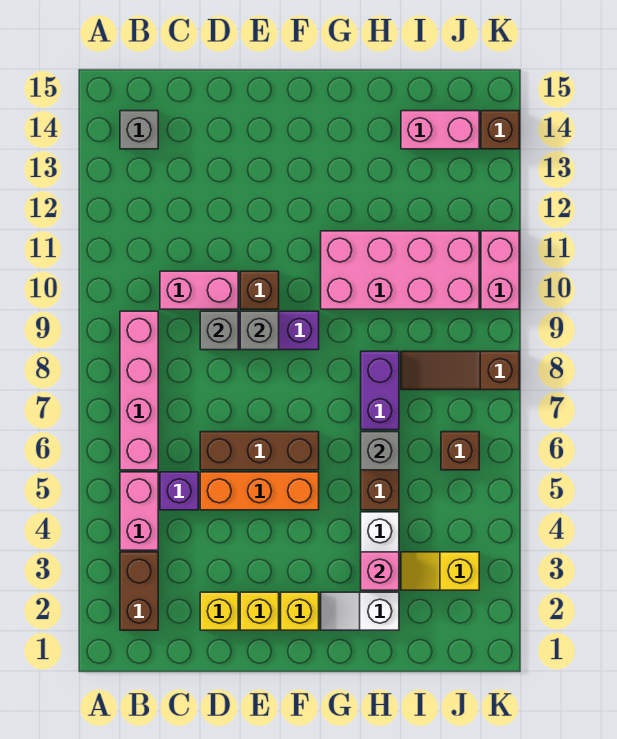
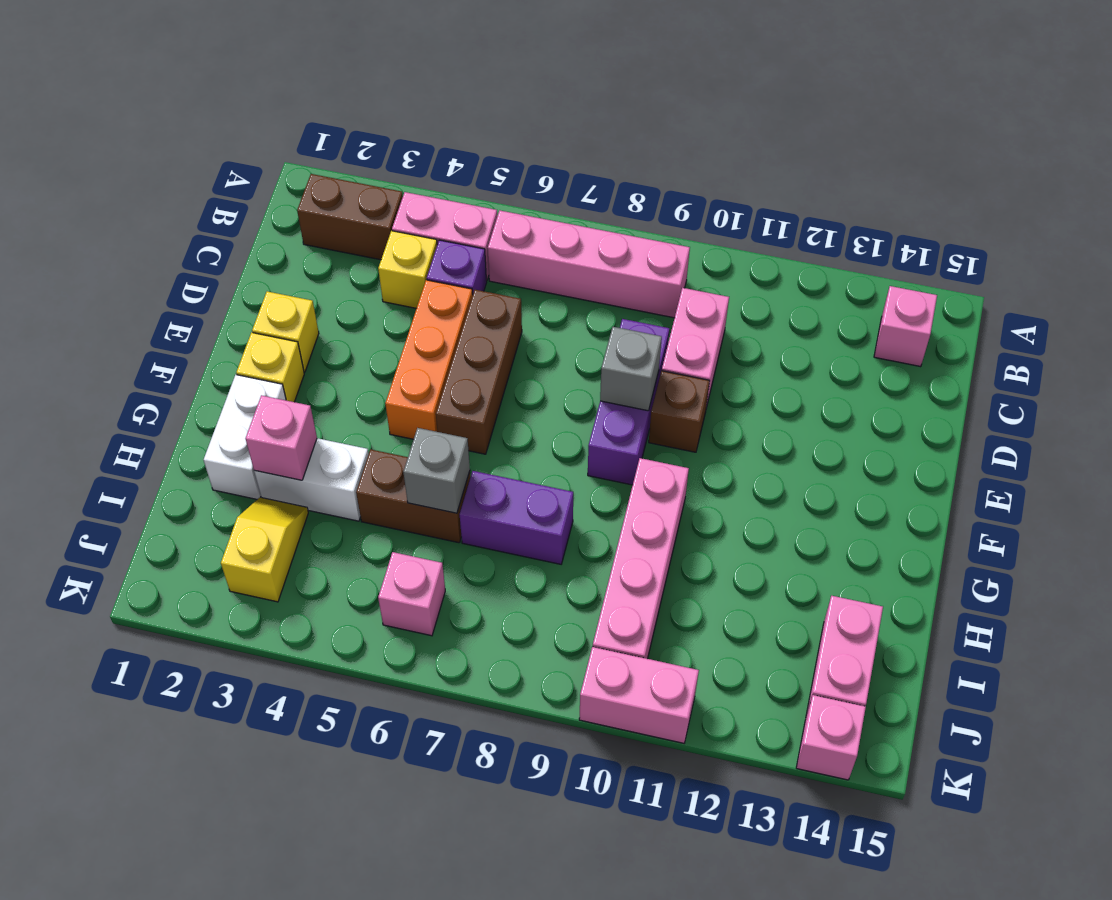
grey brick B14 level 1 -> pink brick B14 level 1
yellow brick D2 level 1 -> yellow brick C4 level 1
grey brick D9 level 2 -> none
white slope G2:H2 level 1 top H -> white brick G2:H2 level 1
pink brick G10:J11 level 1 -> pink brick G10:J10 level 1
brown slope I8:K8 level 1 top K -> none
brown brick J6 level 1 -> pink brick J6 level 1
brown brick K14 level 1 -> pink brick K14 level 1

